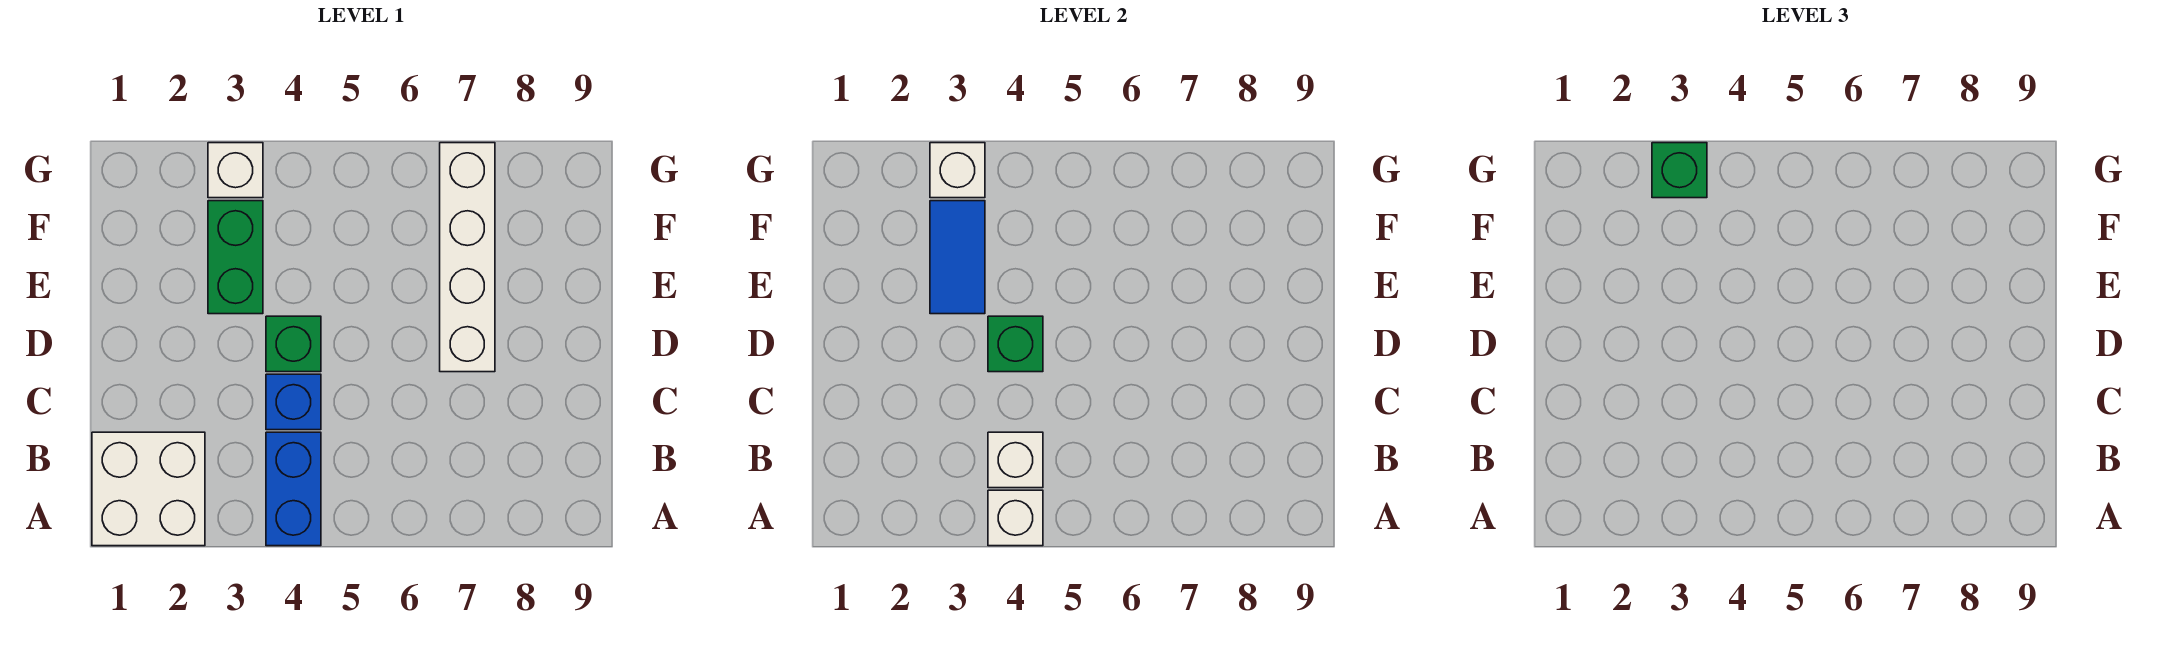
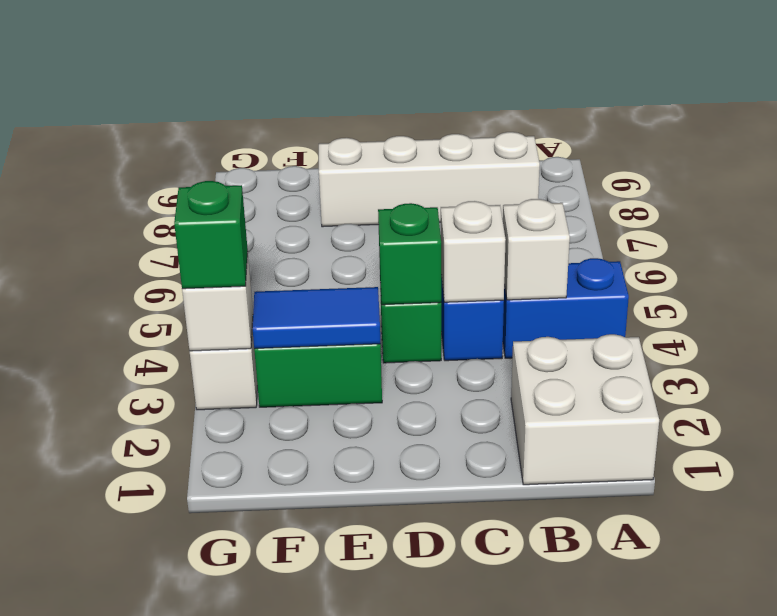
white brick A4 level 2 -> white brick C4 level 2
white brick D7:G7 level 1 -> white brick B8:E8 level 1

